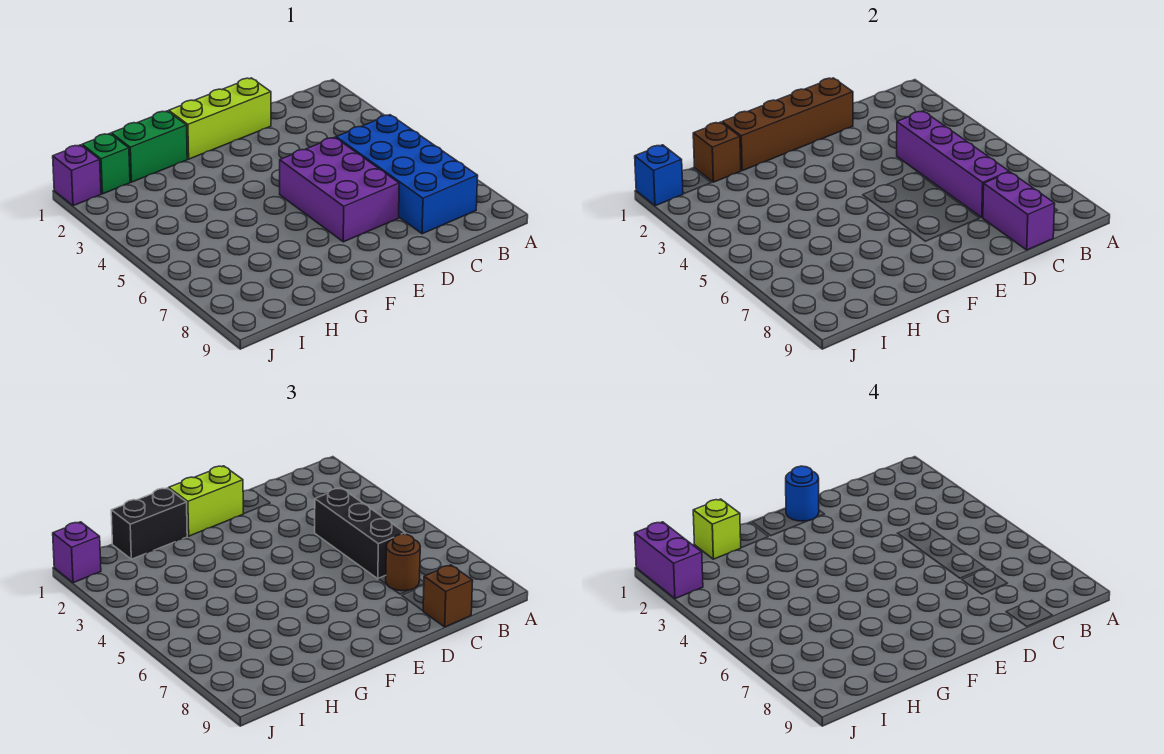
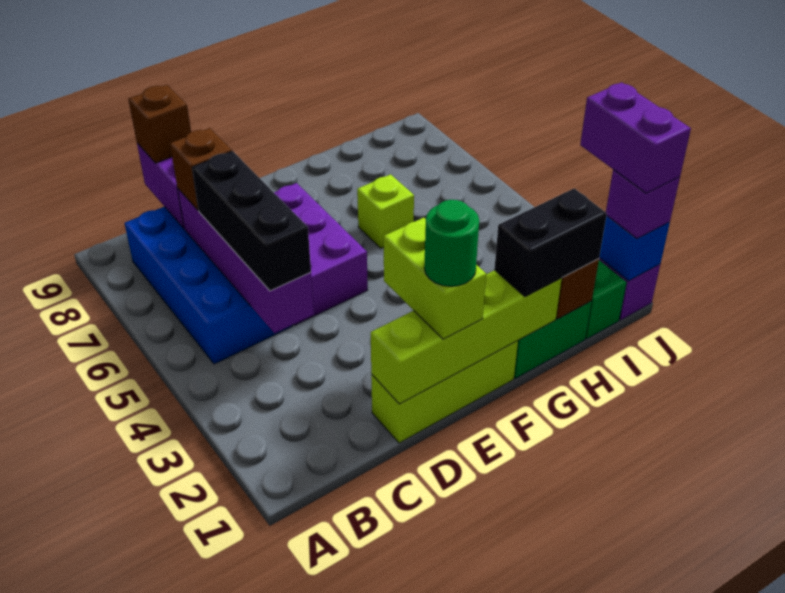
brown round brick C7 level 3 -> brown brick C7 level 3
brown brick D1:G1 level 2 -> lime brick D1:G1 level 2
lime brick E1:F1 level 3 -> lime brick E1:E2 level 3
blue round brick E1 level 4 -> green round brick E1 level 4
lime brick H1 level 4 -> lime brick G6 level 1

